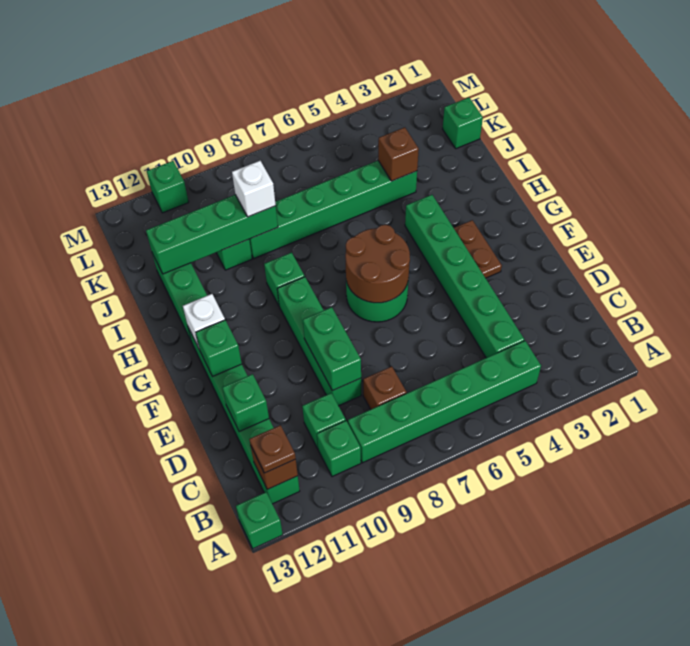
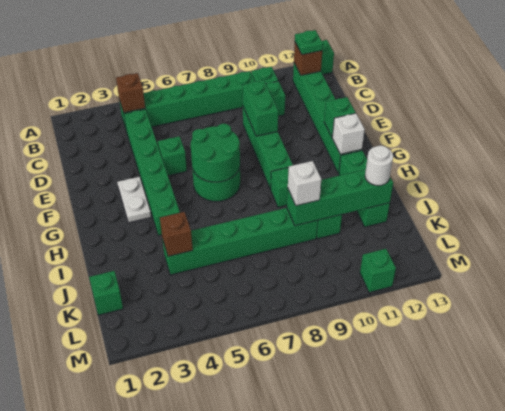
brown plate B12 level 3 -> green plate B12 level 3
brown brick C8 level 1 -> brown brick B4 level 2
green brick D12 level 2 -> green brick E5 level 1
brown plate F3:G3 level 1 -> white plate F3:G3 level 1
brown round brick F6:G7 level 2 -> green round brick F6:G7 level 2
none -> white round brick J12 level 3

